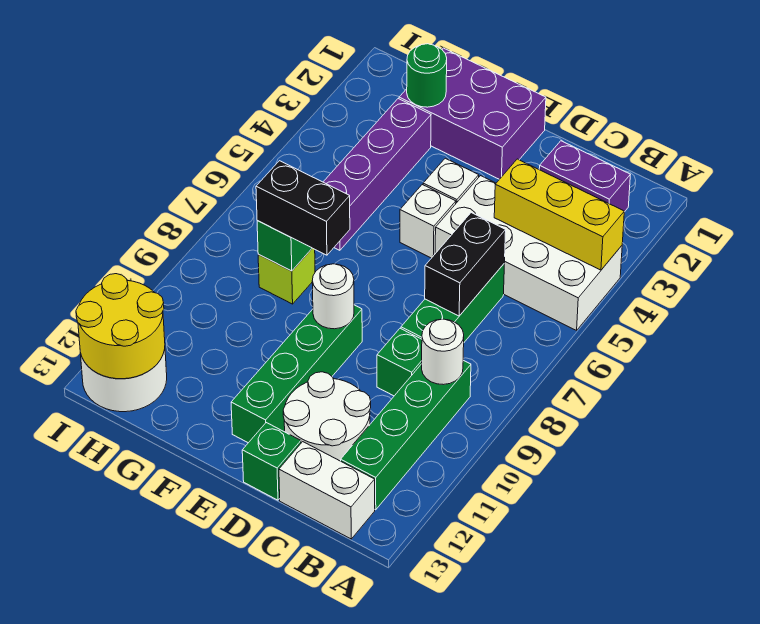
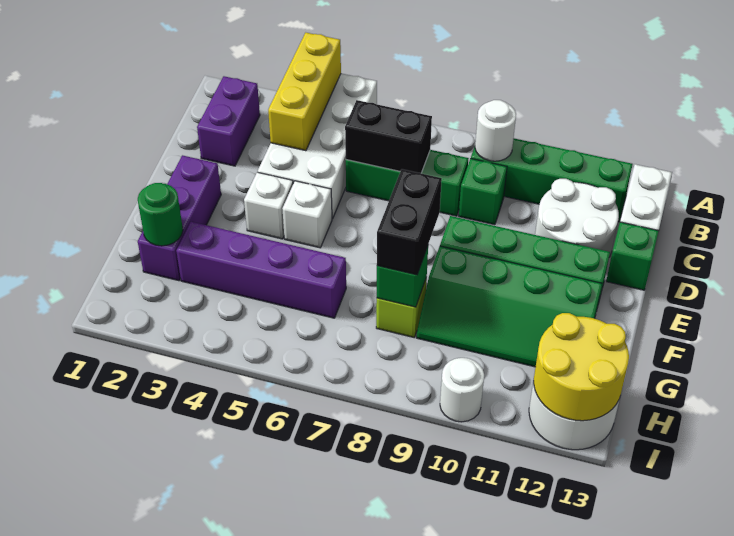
purple brick E1:G2 level 1 -> purple brick E2:G2 level 1
white round brick E9 level 2 -> white round brick I10 level 1
none -> green slope F9:G12 level 1 top F

